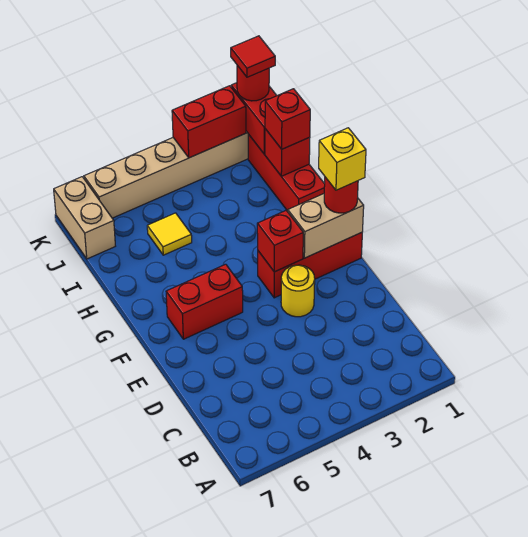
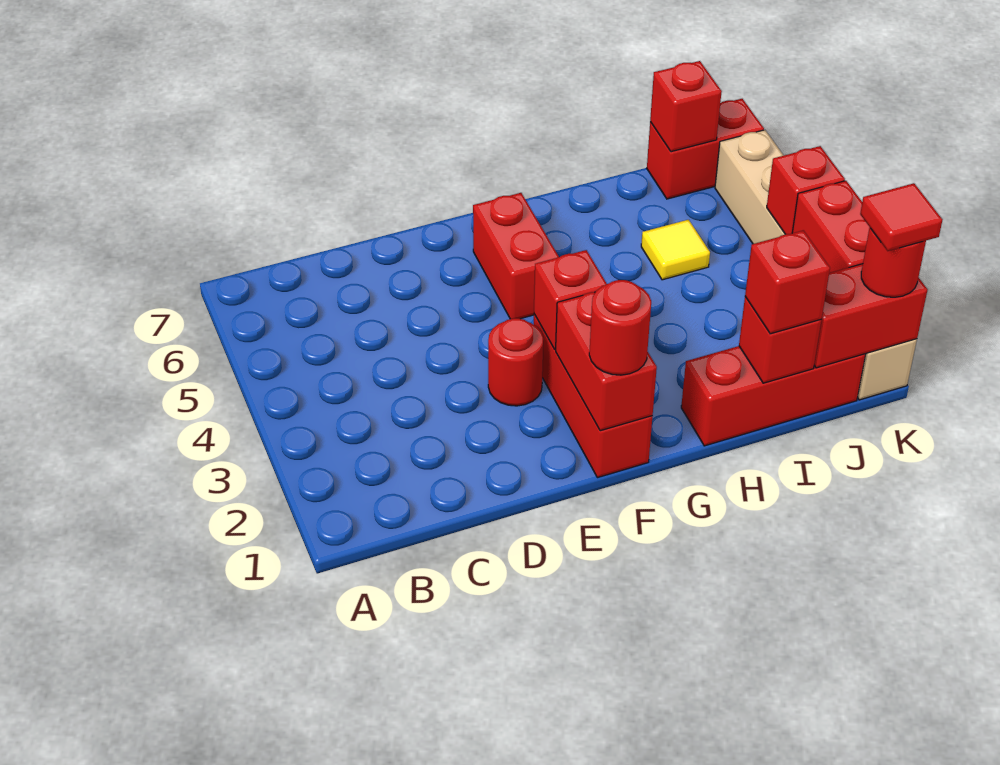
yellow round brick E3 level 1 -> red round brick E3 level 1
tan brick F1:F2 level 2 -> red brick F1:F2 level 2
yellow brick F1 level 4 -> none
tan brick J7:K7 level 1 -> red brick J7:K7 level 1
none -> red brick J7 level 2
none -> red brick K4 level 2

